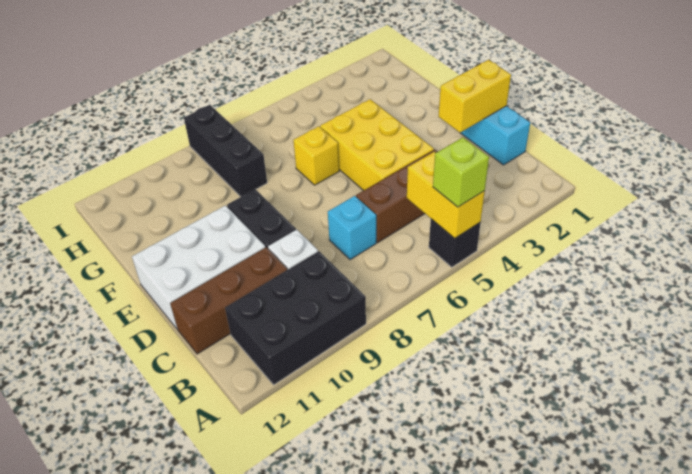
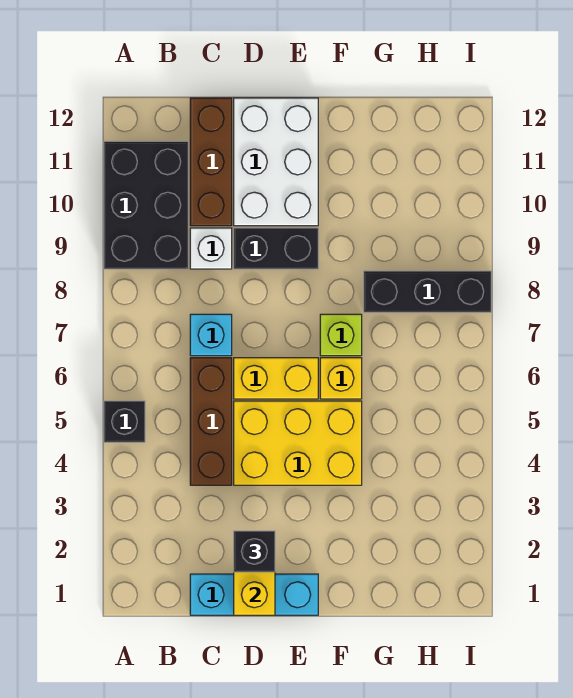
yellow brick A5:B5 level 2 -> yellow brick D6:E6 level 1
lime brick A5 level 3 -> lime brick F7 level 1
none -> black brick D2 level 3

